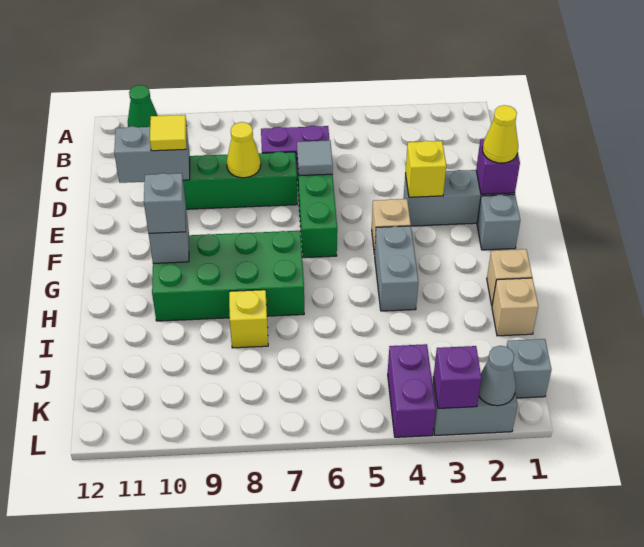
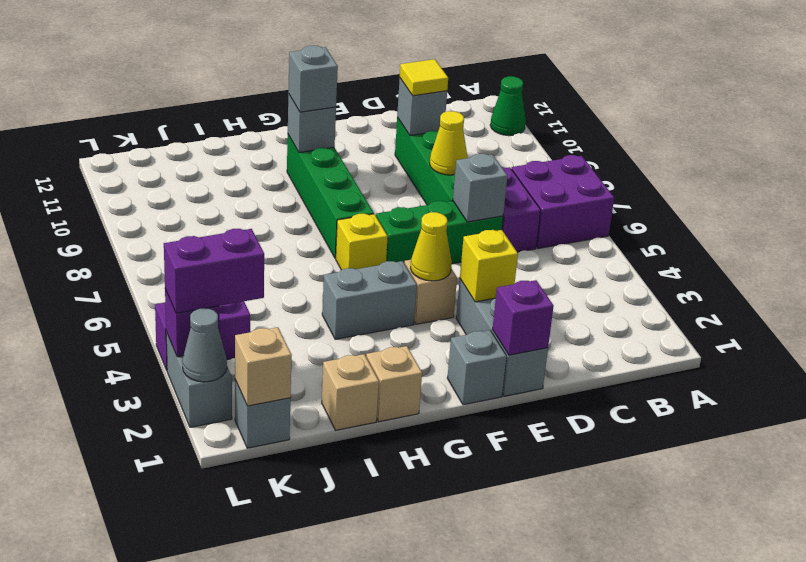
none -> purple brick A6:B7 level 1
grey tile D6 level 2 -> grey brick D6 level 2
grey brick D10:D11 level 2 -> grey brick D10 level 2
yellow cone E1 level 3 -> yellow cone F4 level 2
green brick G7:H10 level 1 -> green brick G7:G10 level 1
yellow brick I8 level 1 -> yellow brick G6 level 1
none -> tan brick K1 level 2
none -> purple brick K3:L3 level 3

